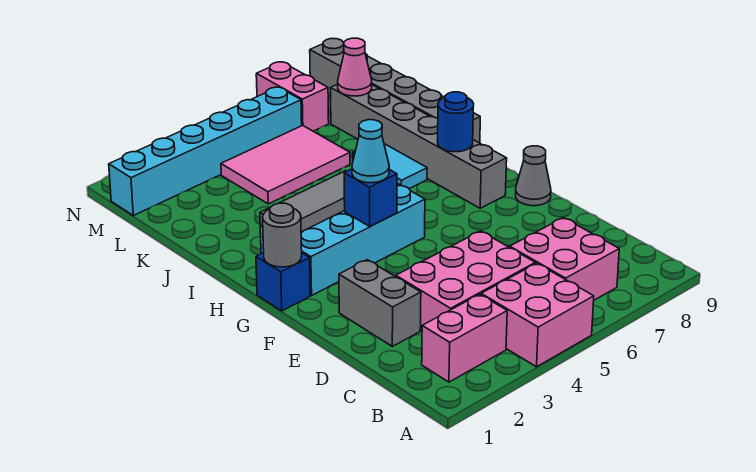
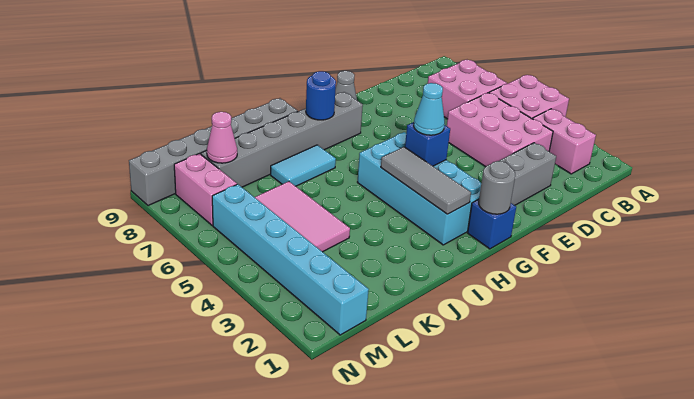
pink brick M7:N7 level 1 -> pink brick M7:M8 level 1

